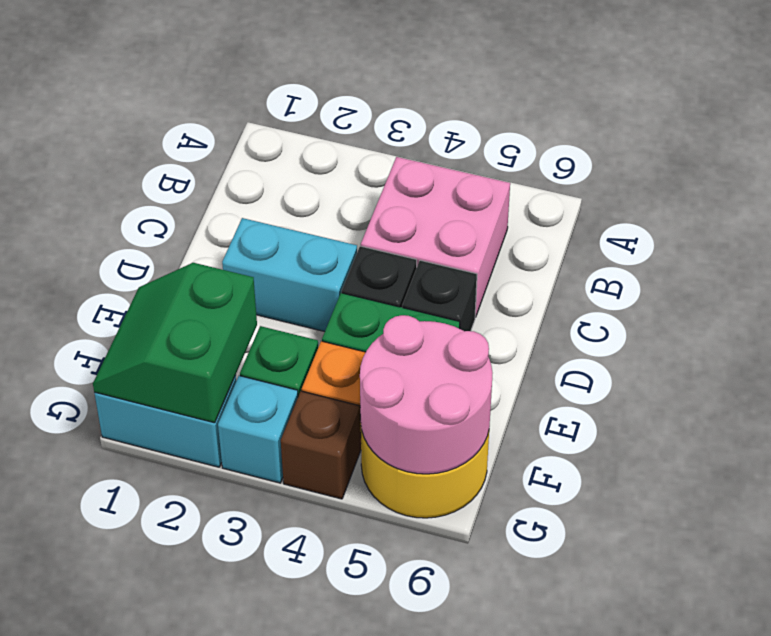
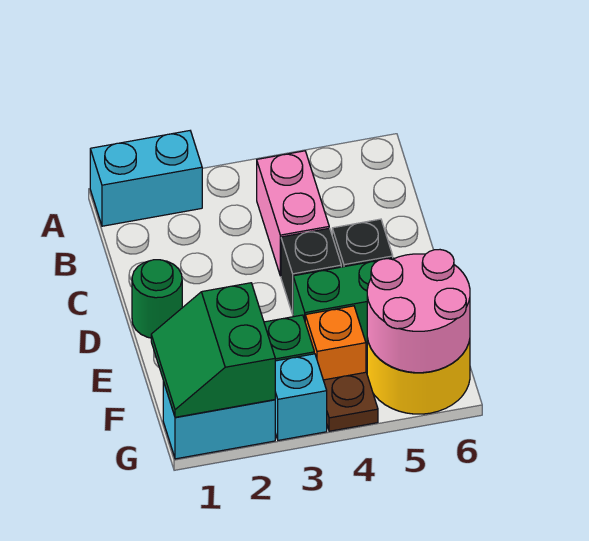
pink brick B4:C5 level 1 -> pink brick B4:C4 level 1
none -> green round brick D1 level 1
cyan brick D2:D3 level 1 -> cyan brick A1:A2 level 1
brown brick G4 level 1 -> brown plate G4 level 1

